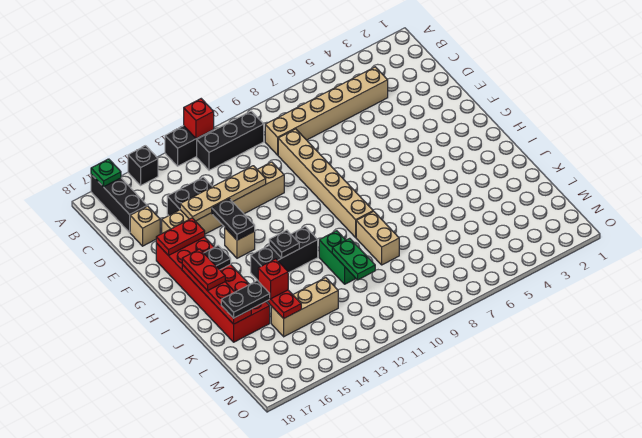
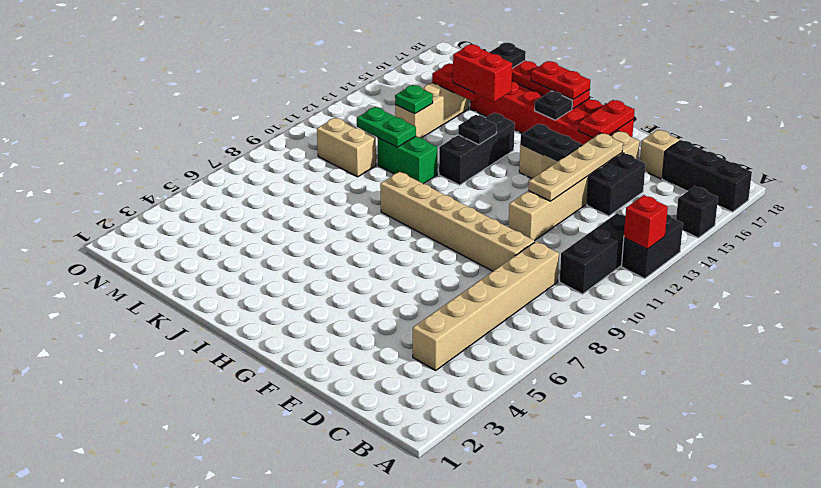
green plate A17 level 2 -> green plate L13 level 2
tan brick J9:K9 level 1 -> tan brick L10:M10 level 1
red brick K15 level 3 -> red brick J15:K15 level 3

